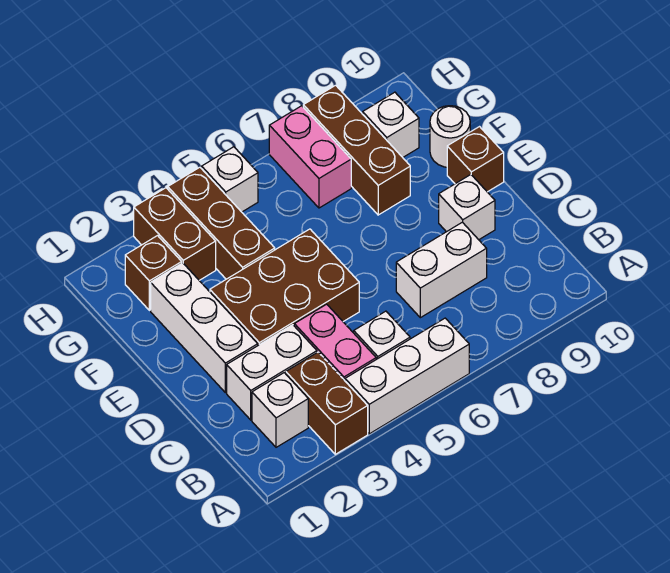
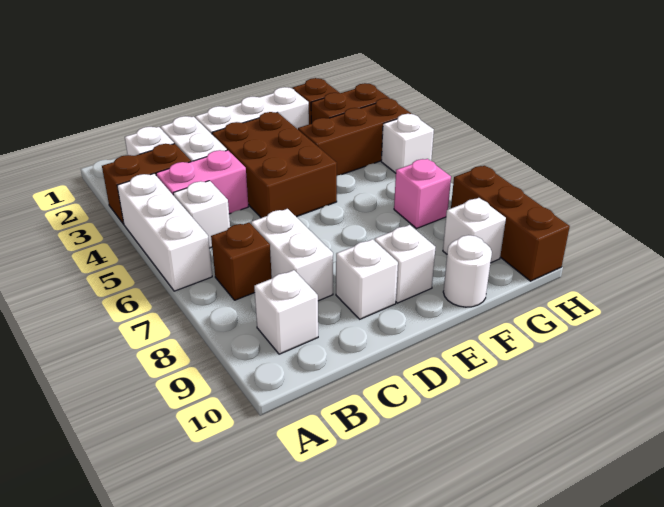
none -> white brick B9 level 1
none -> white brick E9 level 1
brown brick E10 level 1 -> brown brick B7 level 1
brown brick F8:H8 level 1 -> brown brick H8:H10 level 1
pink brick G7:H7 level 1 -> pink brick G7 level 1

